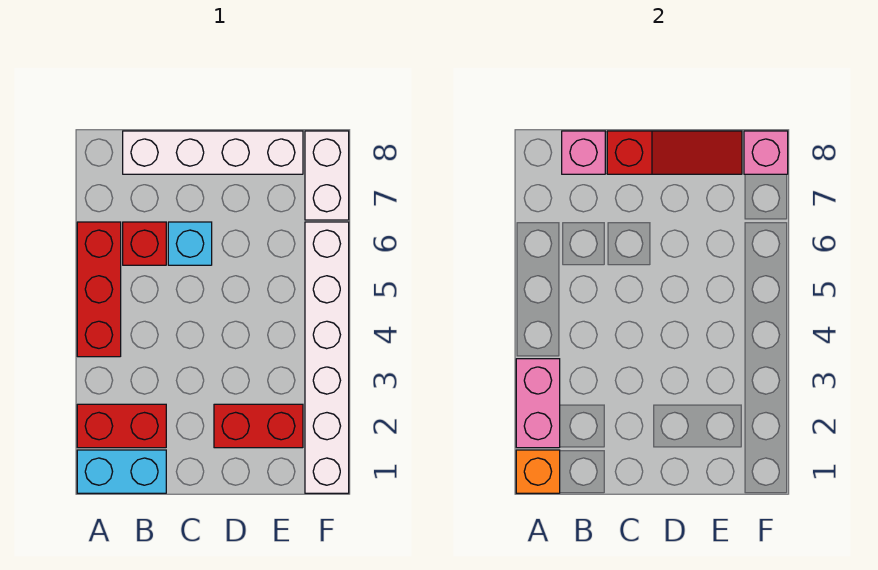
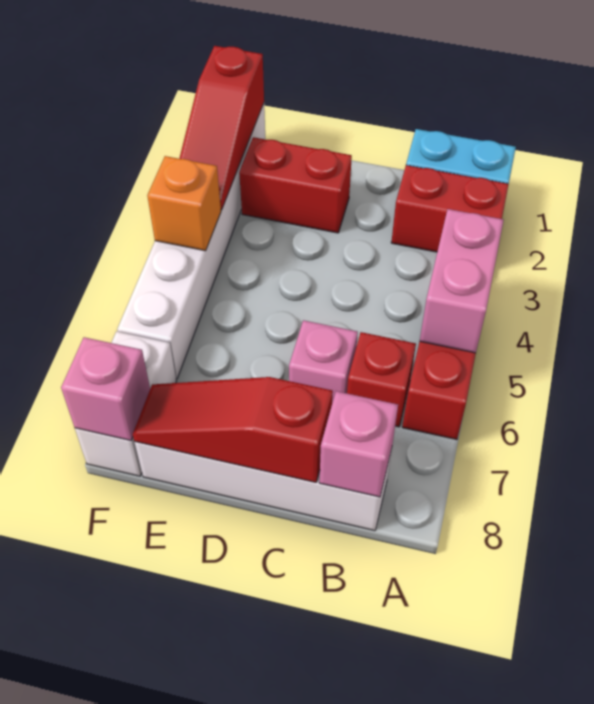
orange brick A1 level 2 -> orange brick F4 level 2
pink brick A2:A3 level 2 -> pink brick A4:A5 level 2
cyan brick C6 level 1 -> pink brick C6 level 1
none -> red slope F1:F3 level 2 top 1

